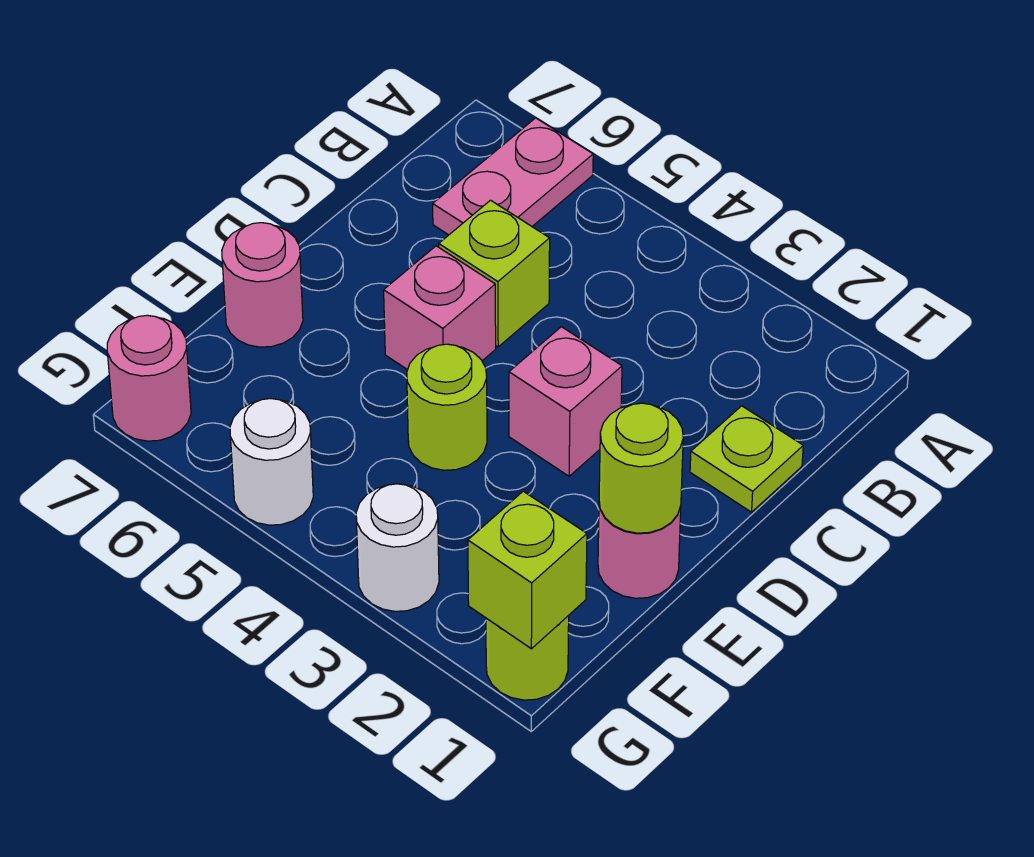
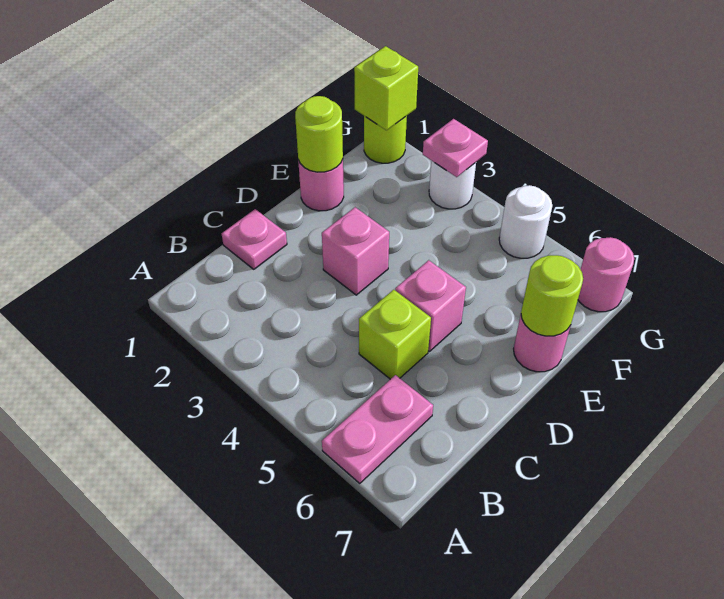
lime plate C1 level 1 -> pink plate C1 level 1
lime round brick E4 level 1 -> lime round brick E7 level 2
none -> pink plate G3 level 2

